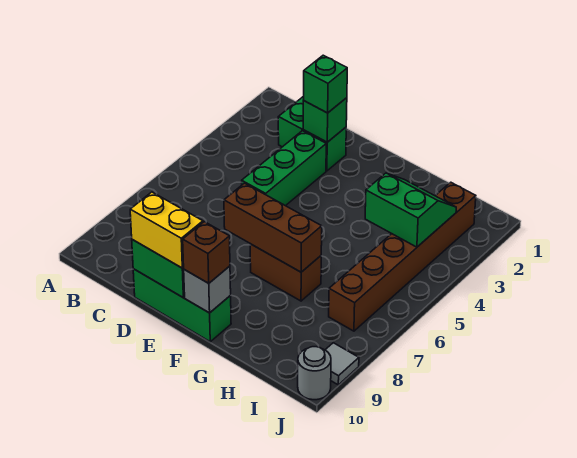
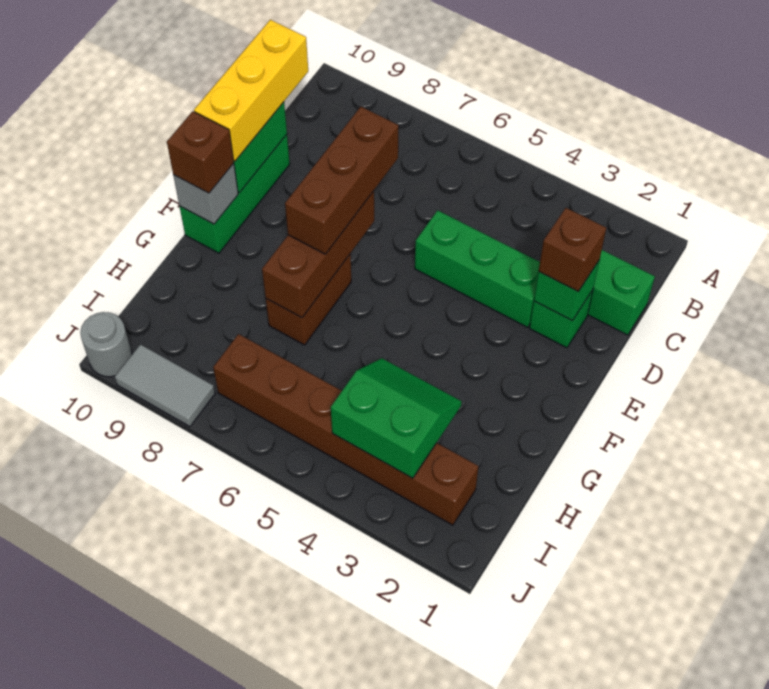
green brick D2 level 3 -> brown brick D2 level 3
none -> brown brick D7:F7 level 3
yellow brick D10:E10 level 3 -> yellow brick C10:E10 level 3
green slope H3:I4 level 2 top 4 -> green slope H3:I4 level 2 top I
grey tile J9 level 1 -> grey tile J8:J9 level 1

